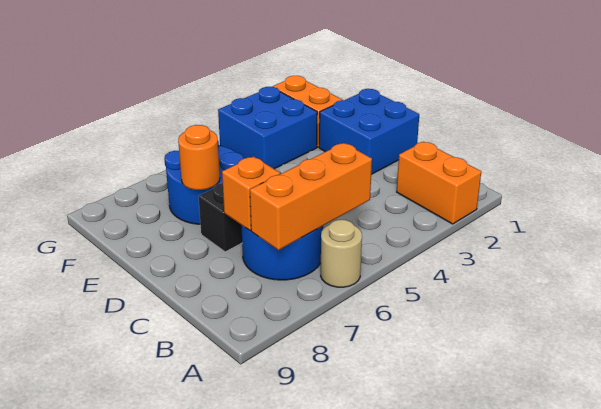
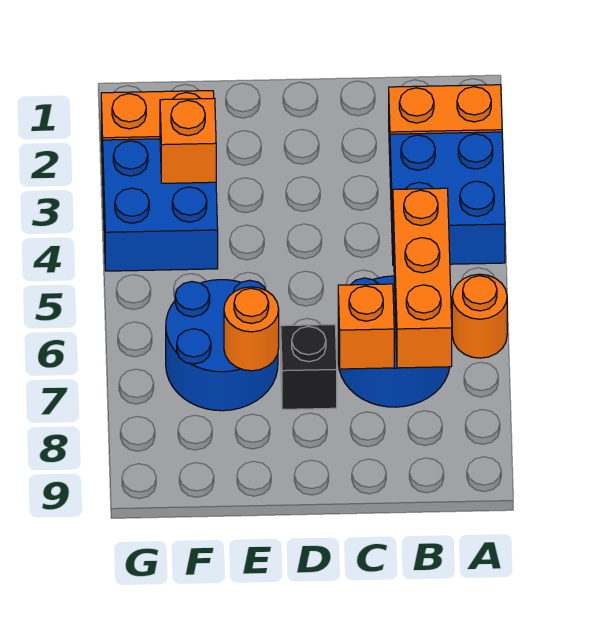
tan round brick A6 level 1 -> orange round brick A6 level 1
blue brick D1:E2 level 1 -> blue brick A3:B4 level 1
none -> orange brick F3 level 2

